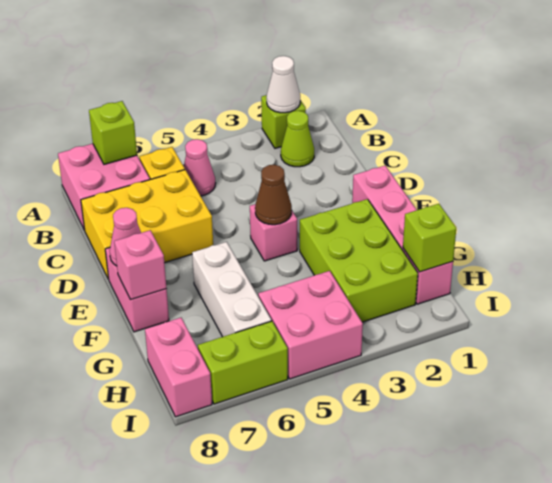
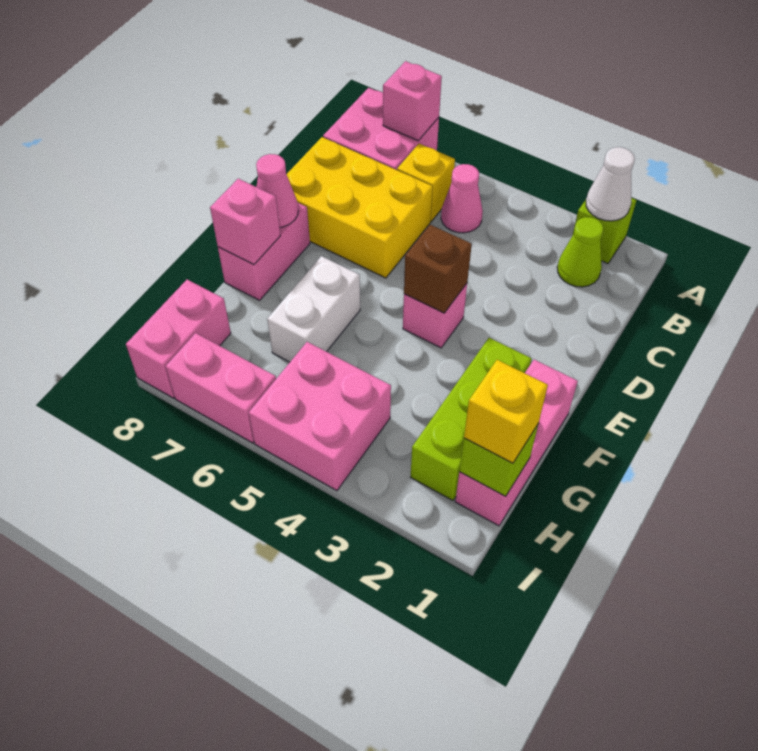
lime brick A7 level 2 -> pink brick A7 level 2
pink brick E1:H1 level 1 -> pink brick F1:H1 level 1
brown cone E4 level 2 -> brown brick E4 level 2
lime brick F2:H3 level 1 -> lime brick F2:H2 level 1
white brick F6:H6 level 1 -> white brick F6:G6 level 1
none -> yellow brick H1 level 3
lime brick I6:I7 level 1 -> pink brick I6:I7 level 1

